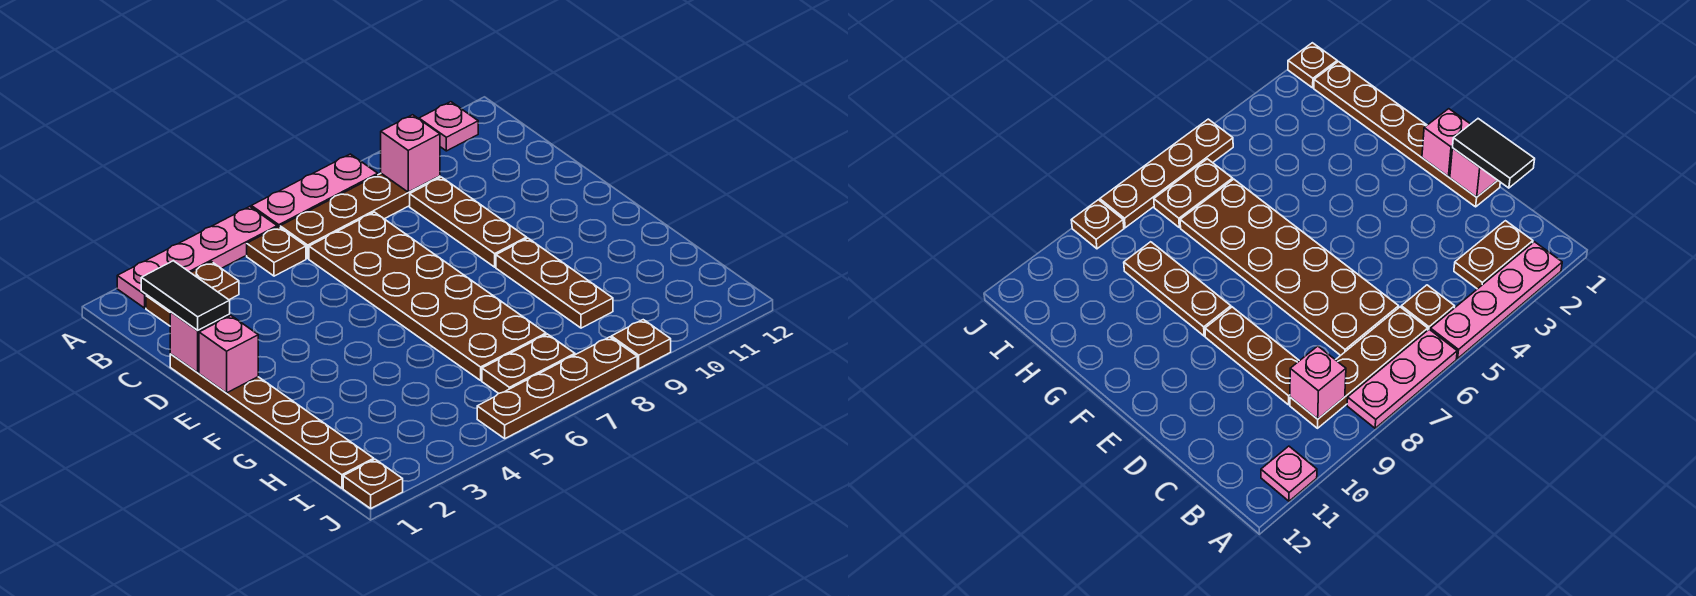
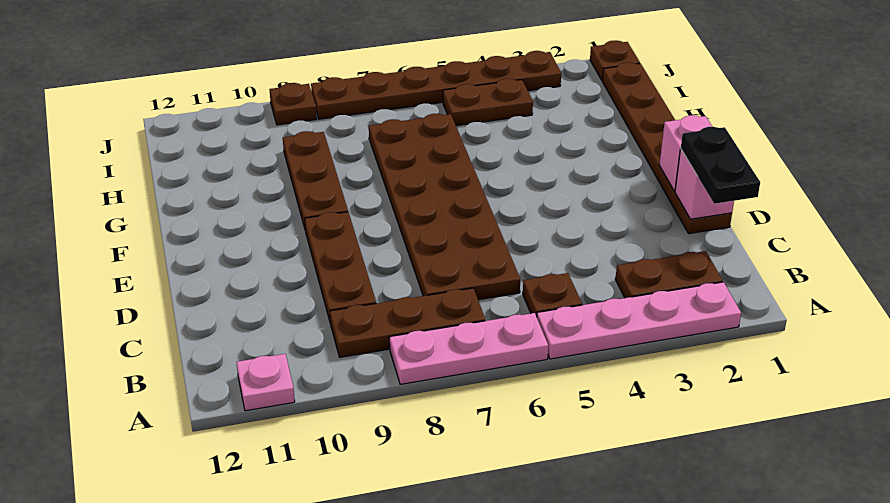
brown plate B6:B9 level 1 -> brown plate B7:B9 level 1
pink brick B9 level 2 -> none
black tile C1:D1 level 3 -> black plate C1:D1 level 3
brown plate I6:I7 level 1 -> brown plate I4:I5 level 1
brown plate J5:J8 level 1 -> brown plate J3:J8 level 1

